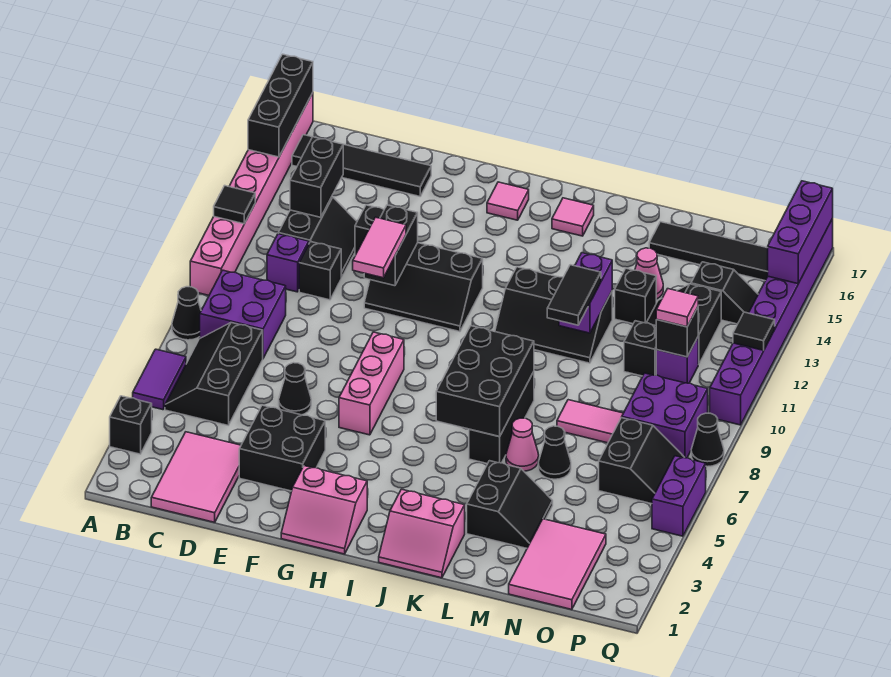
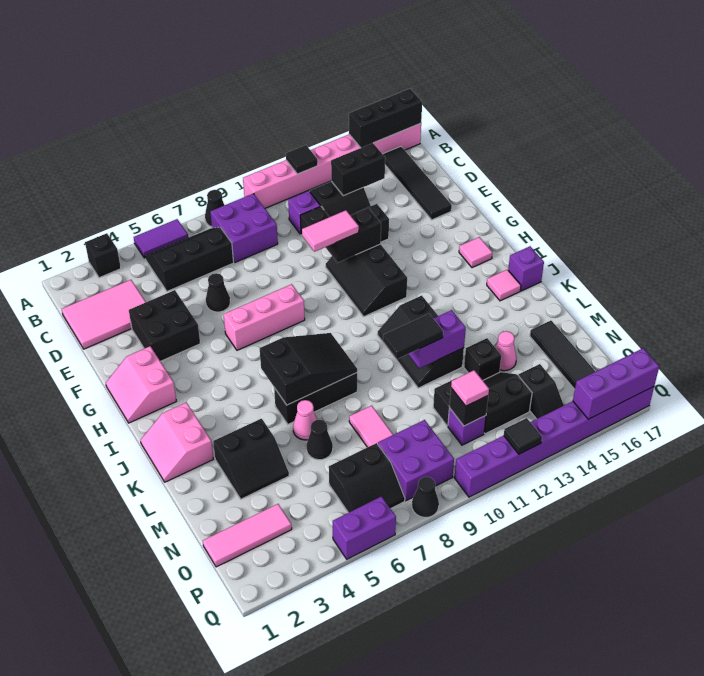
black brick J6:K8 level 2 -> black slope J6:K8 level 2 top 6
none -> purple brick J17 level 1
pink tile N1:O3 level 1 -> pink tile O1:O3 level 1

